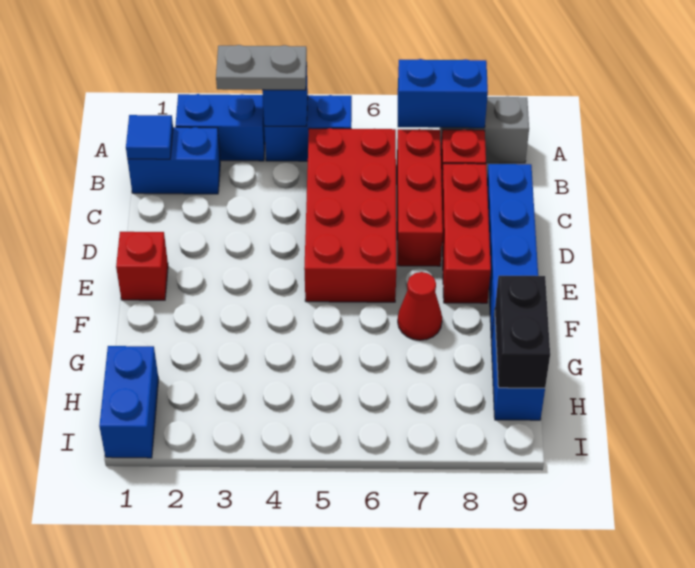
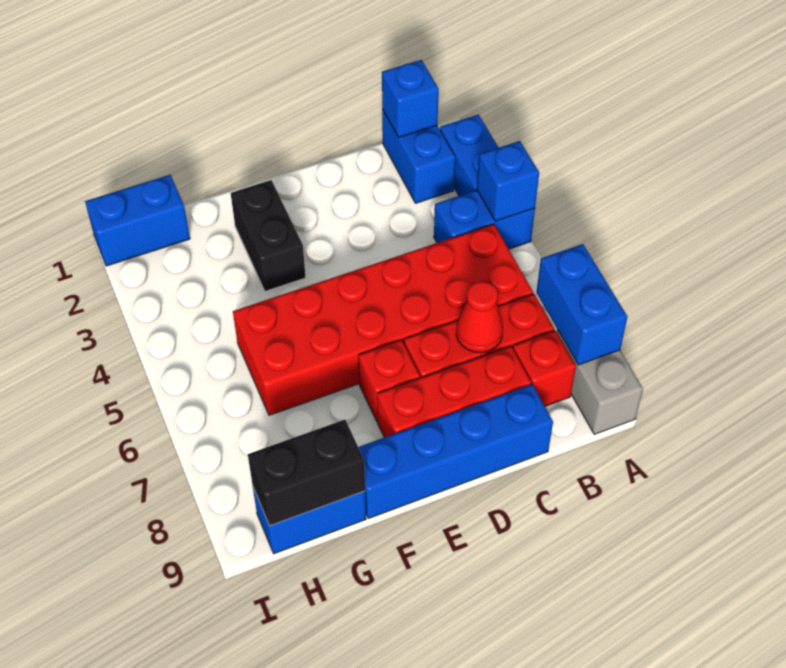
grey plate A3:A4 level 3 -> none
blue brick A4:A5 level 1 -> blue brick A4:B4 level 1
blue tile B1 level 2 -> blue brick B1 level 2
red brick B5:E6 level 1 -> red brick B5:G6 level 1
red brick E1 level 1 -> red brick E7 level 1
none -> black brick F2:F3 level 1
red cone F7 level 1 -> red cone C7 level 2

